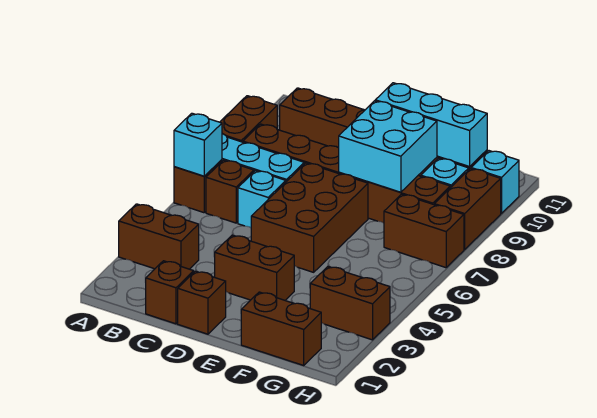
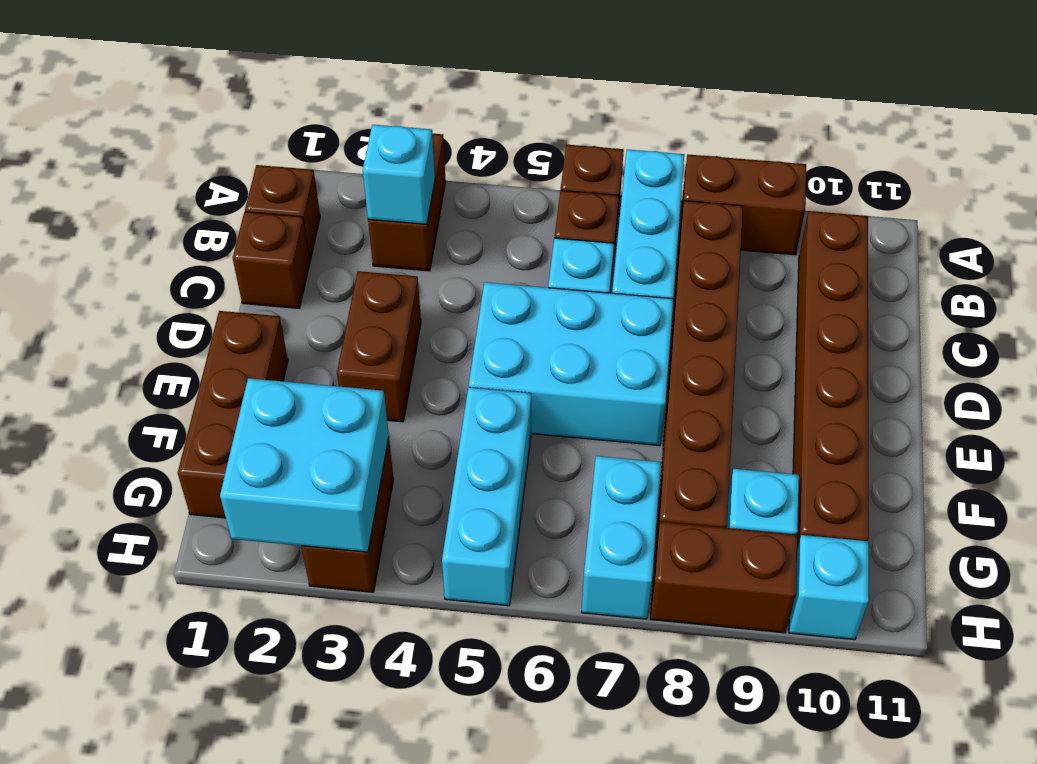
cyan brick A6 level 2 -> cyan brick B3 level 2
brown brick D1 level 1 -> brown brick B1 level 1
brown brick D5:E7 level 1 -> cyan brick D5:E7 level 1
cyan brick E8:F9 level 2 -> cyan brick G2:H3 level 2
cyan brick E10:G10 level 2 -> cyan brick F5:H5 level 1
brown brick F1:G1 level 1 -> brown brick E1:G1 level 1
brown brick G7:H7 level 1 -> cyan brick G7:H7 level 1

